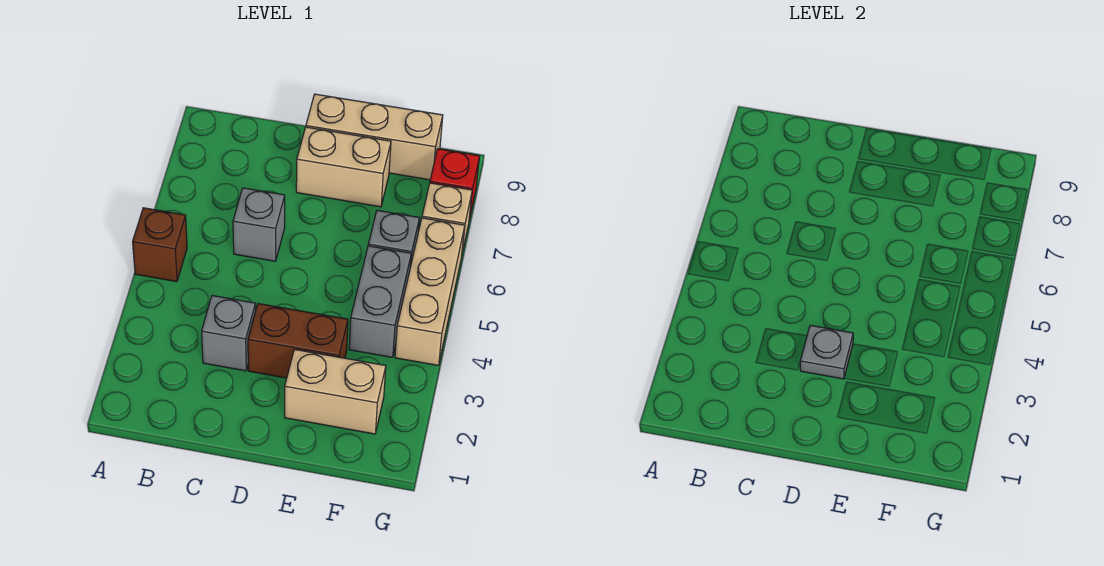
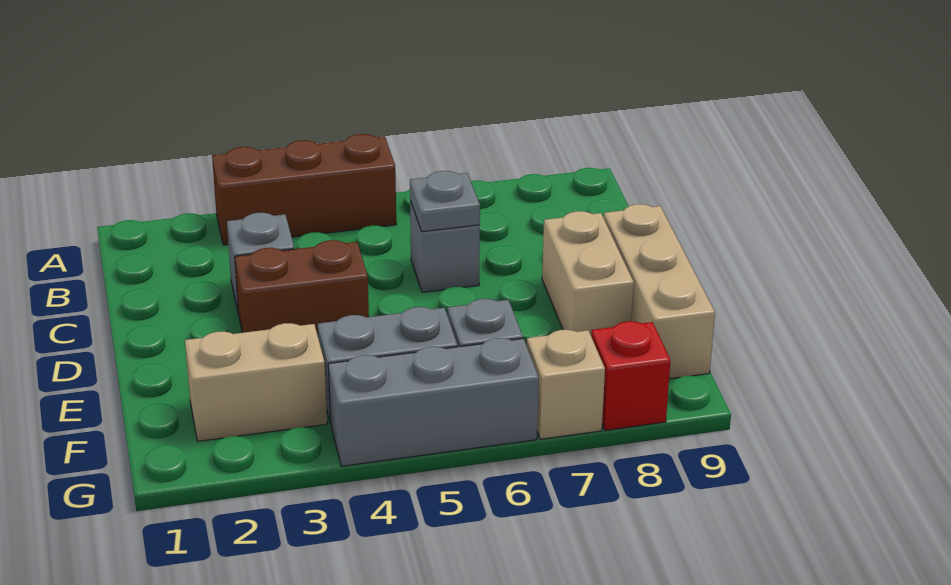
brown brick A5 level 1 -> brown brick A3:A5 level 1
brown brick D3:E3 level 1 -> brown brick D3:D4 level 1
grey plate D3 level 2 -> grey plate C6 level 2
tan brick E2:F2 level 1 -> tan brick F2:F3 level 1
tan brick G4:G6 level 1 -> grey brick G4:G6 level 1

